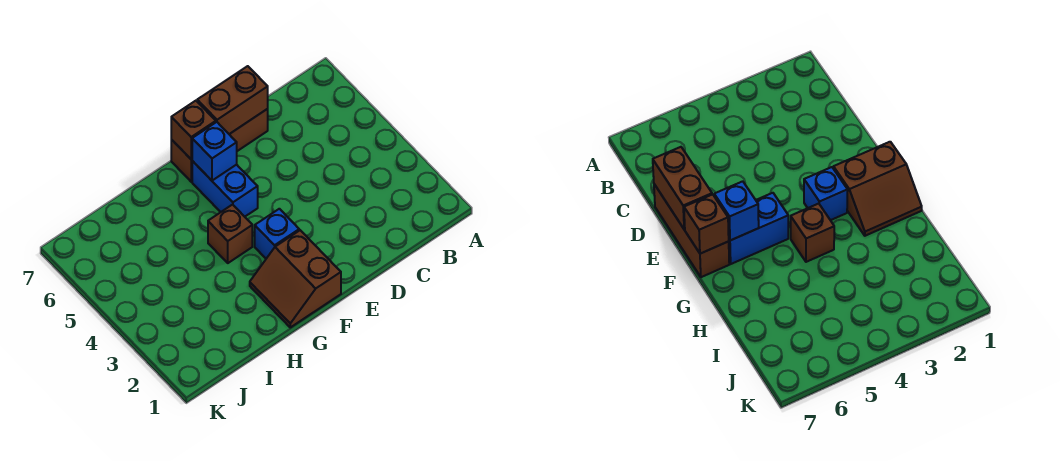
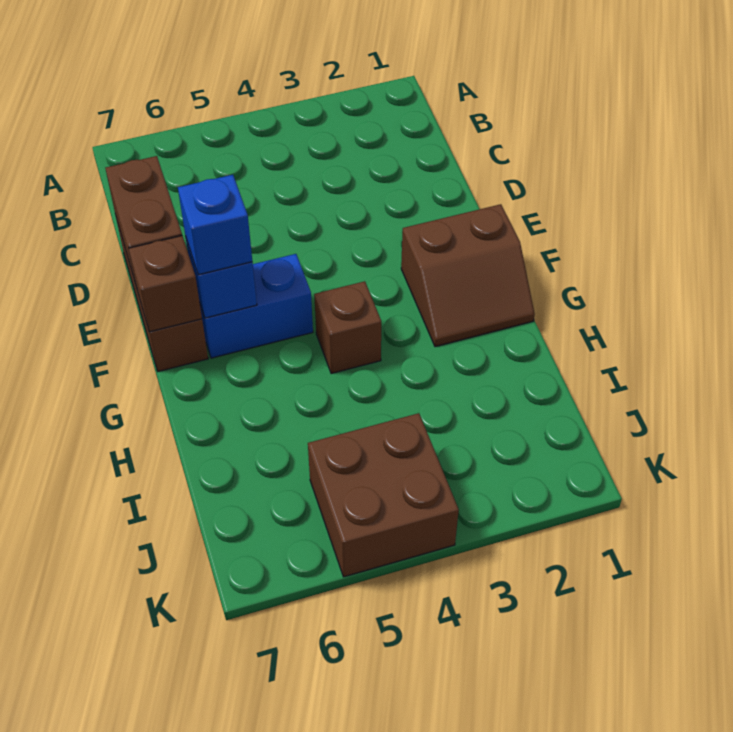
blue brick F3 level 1 -> blue brick F6 level 3
none -> brown brick J4:K5 level 1

